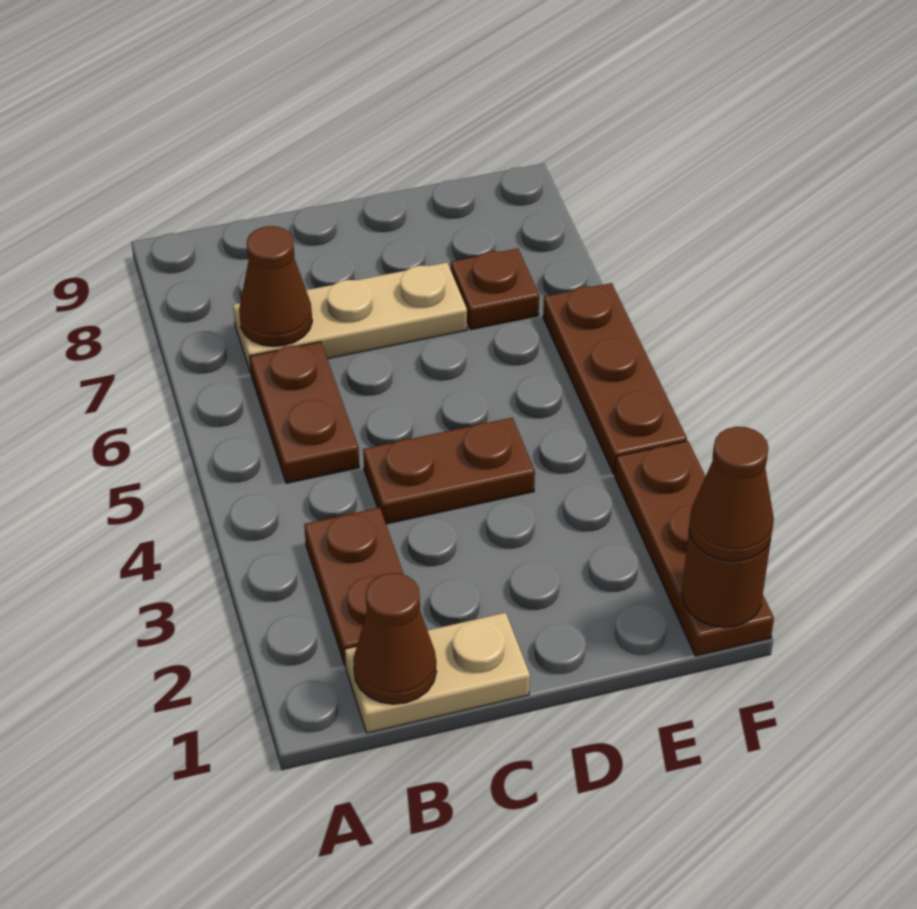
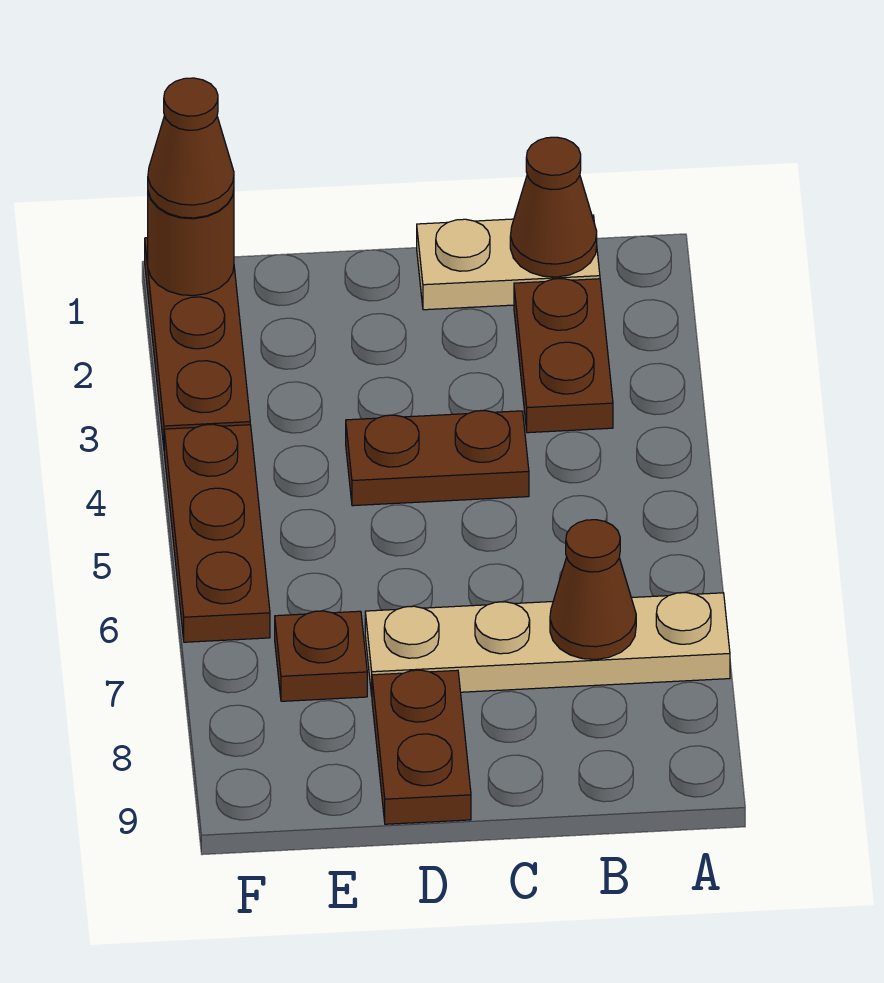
brown plate B5:B6 level 1 -> brown plate D8:D9 level 1
tan plate B7:D7 level 1 -> tan plate A7:D7 level 1

